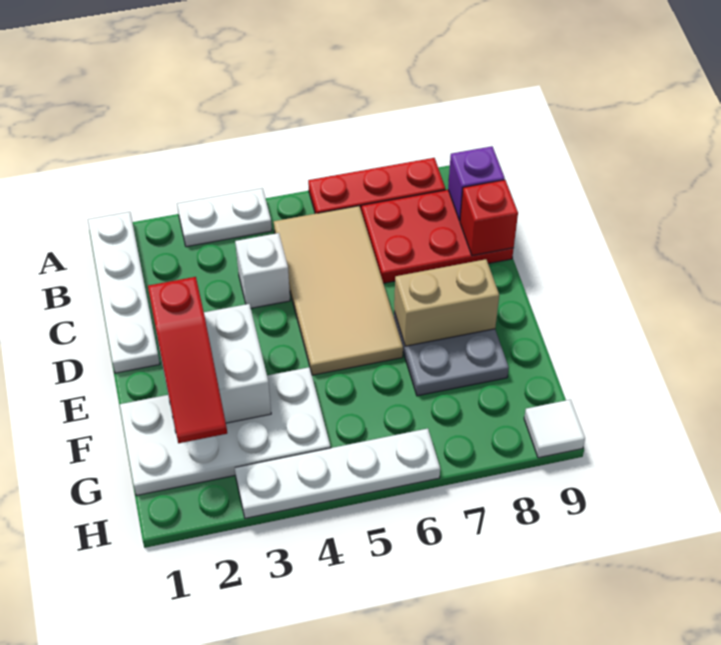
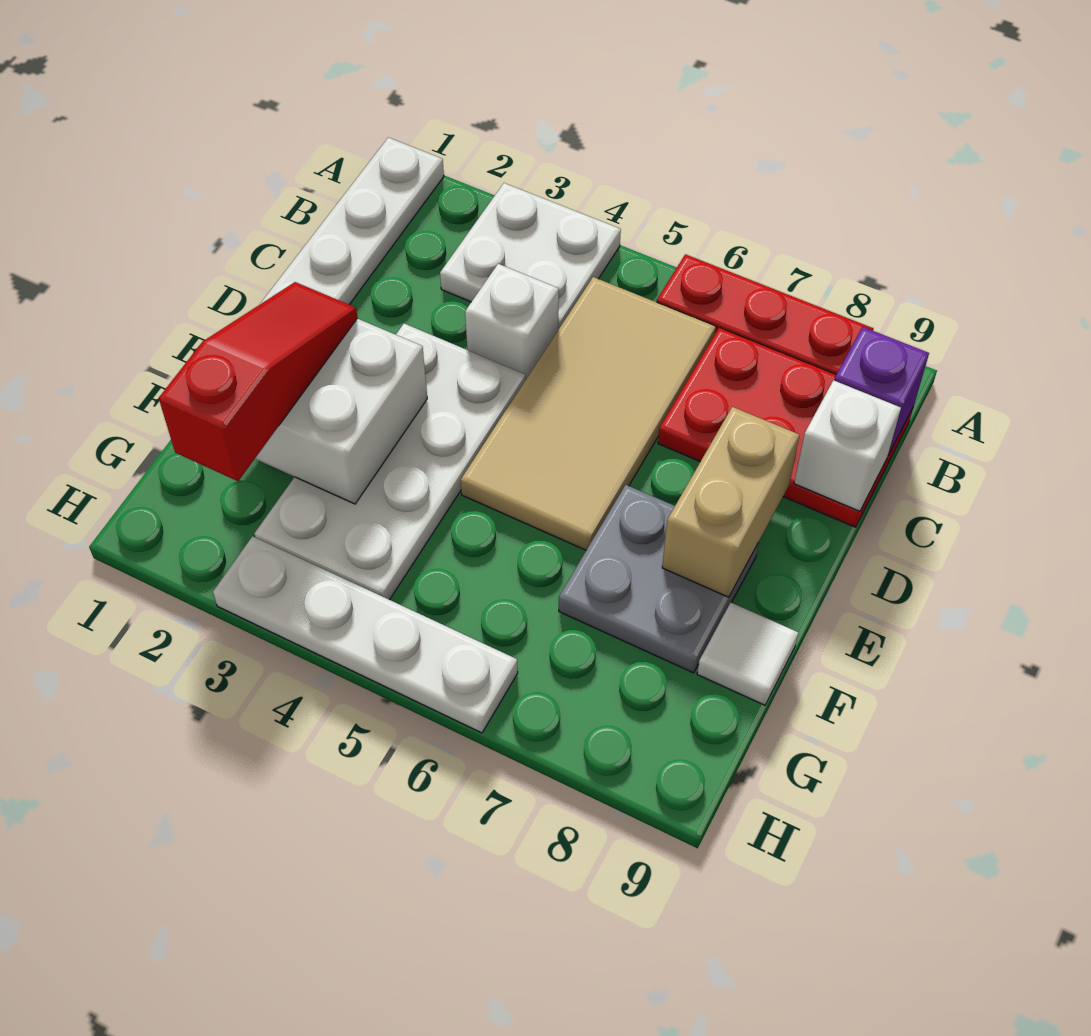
white plate A3:A4 level 1 -> white plate A3:B4 level 1
red brick C9 level 2 -> white brick C9 level 2
red slope E2:G2 level 3 top E -> red slope E2:G2 level 3 top G
tan brick E7:E8 level 2 -> tan brick D8:E8 level 2
white plate F1:G4 level 1 -> white plate D3:G4 level 1
white tile H9 level 1 -> white tile F9 level 1

